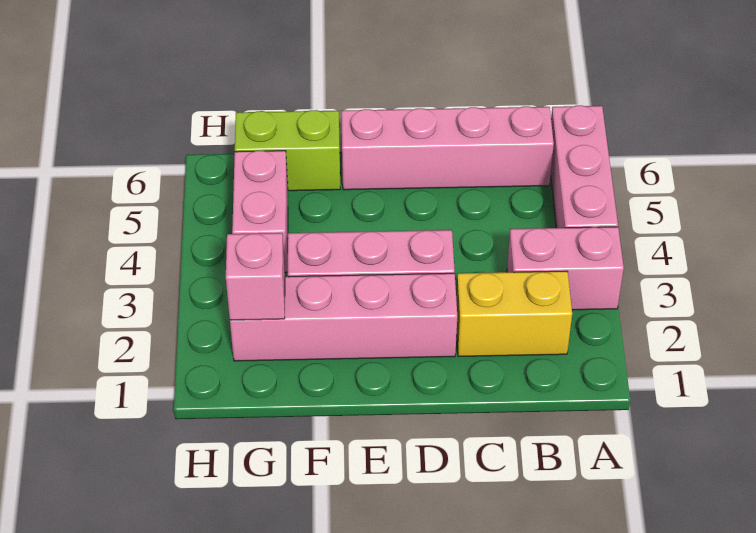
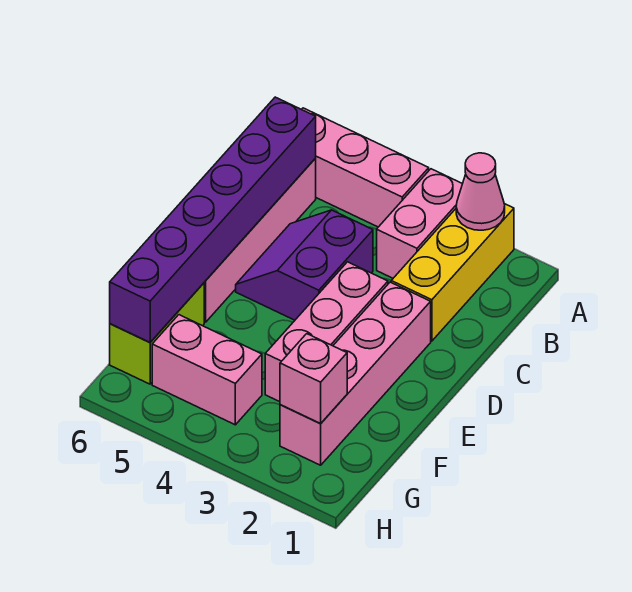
none -> pink cone A2 level 2
yellow brick B2:C2 level 1 -> yellow brick A2:C2 level 1
none -> purple brick B6:G6 level 2
none -> purple slope C4:D5 level 1 top 4

